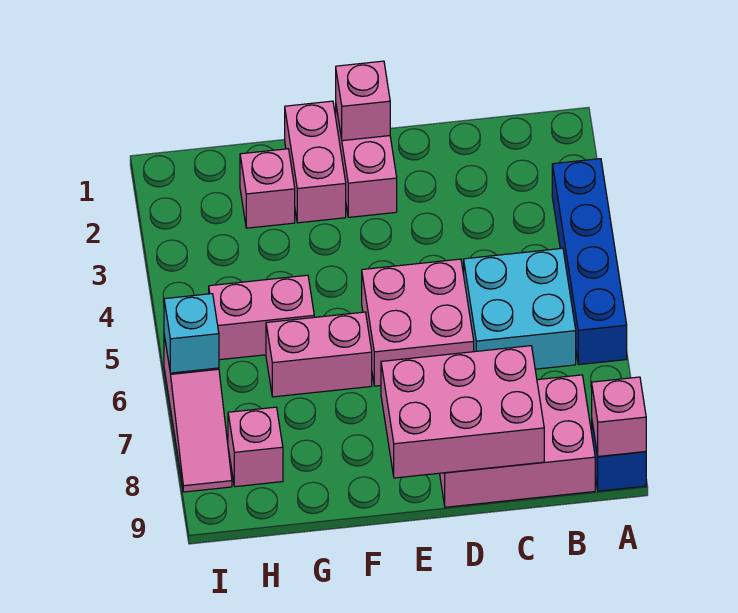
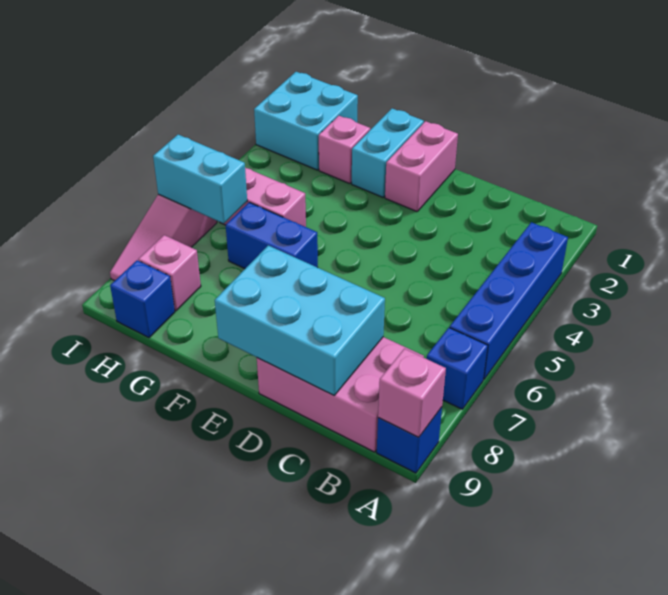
none -> blue brick A7 level 1
cyan brick B5:C6 level 1 -> cyan brick H1:I2 level 1
pink brick C8:E9 level 2 -> cyan brick C8:E9 level 2
pink brick D5:E6 level 1 -> none
pink brick E1 level 2 -> none
pink brick F1:F2 level 1 -> cyan brick F1:F2 level 1
pink brick F6:G6 level 1 -> blue brick F6:G6 level 1
none -> blue brick H9 level 1
cyan brick I6 level 2 -> cyan brick H6:I6 level 2

